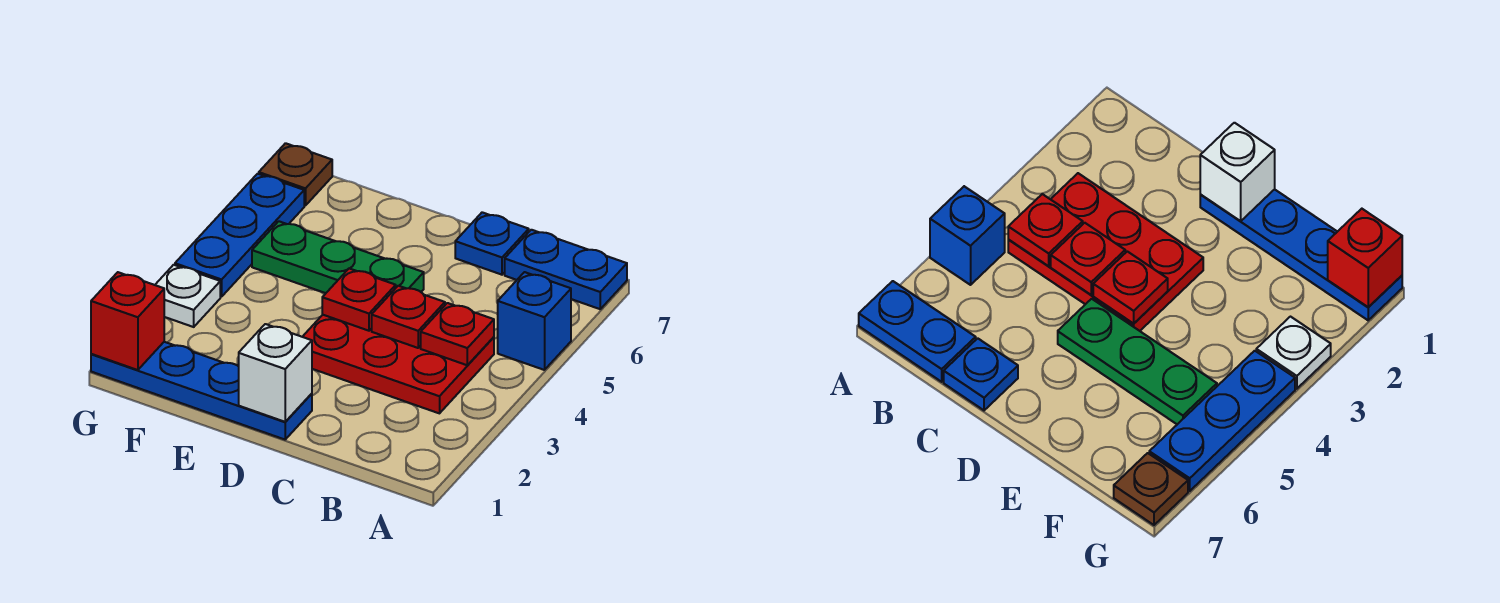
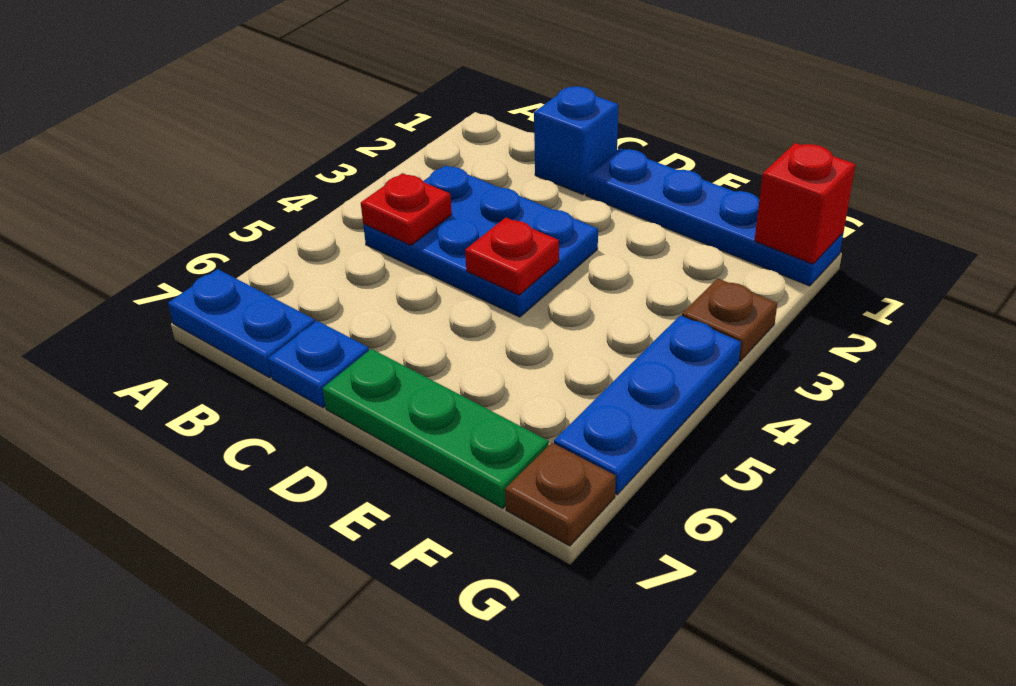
blue brick A5 level 1 -> blue brick C1 level 1
red plate B3:D4 level 1 -> blue plate B3:D4 level 1
red plate C4 level 2 -> none
white brick D1 level 2 -> none
green plate D5:F5 level 1 -> green plate D7:F7 level 1
white plate G3 level 1 -> brown plate G3 level 1

